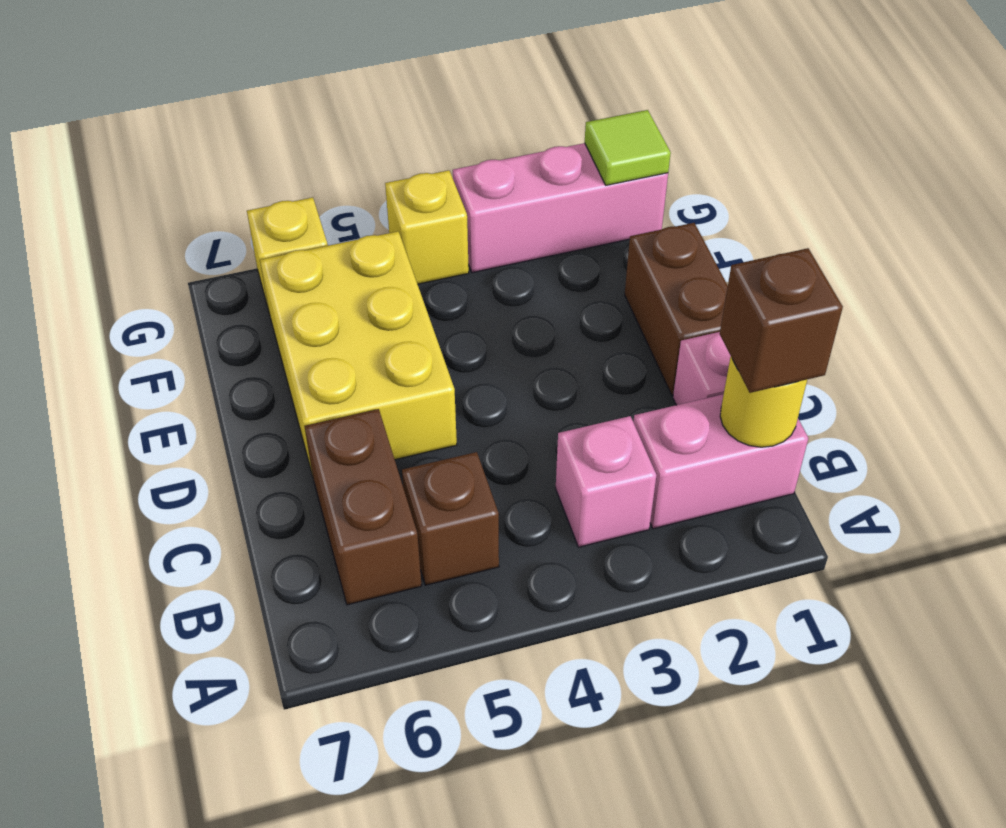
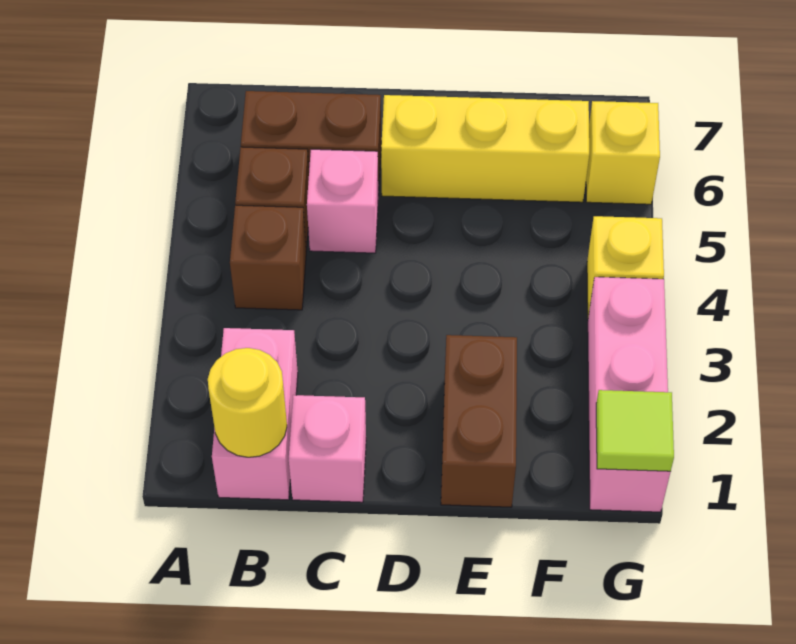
brown brick B1 level 3 -> brown brick B4 level 1
pink brick B3 level 1 -> pink brick C5 level 1
brown brick D1:E1 level 1 -> brown brick E1:E2 level 1
yellow brick D5:F6 level 1 -> yellow brick D6:F6 level 1

